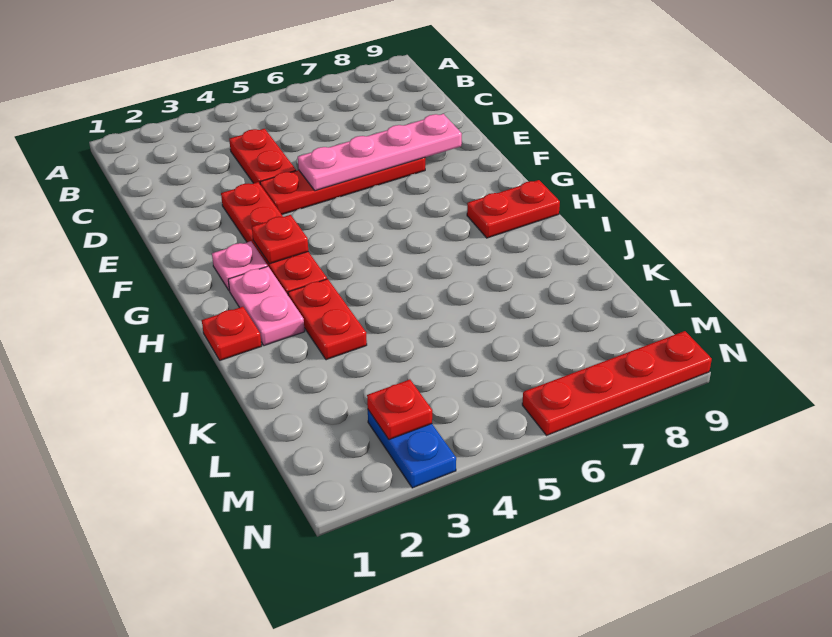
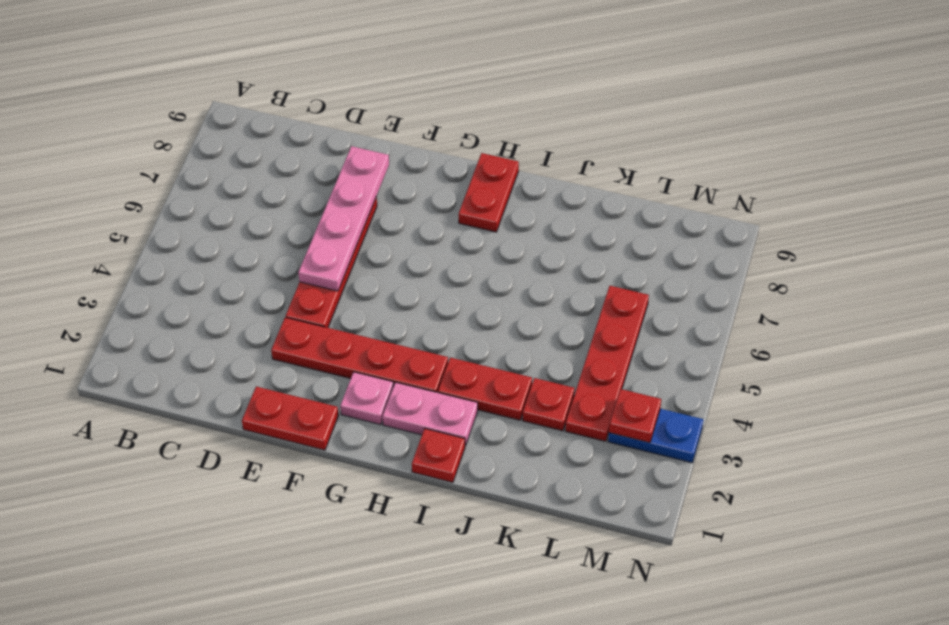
red plate C4:D4 level 1 -> red plate E1:F1 level 1
red plate G3 level 2 -> red plate K3 level 1
red plate N6:N9 level 1 -> red plate L3:L6 level 1

